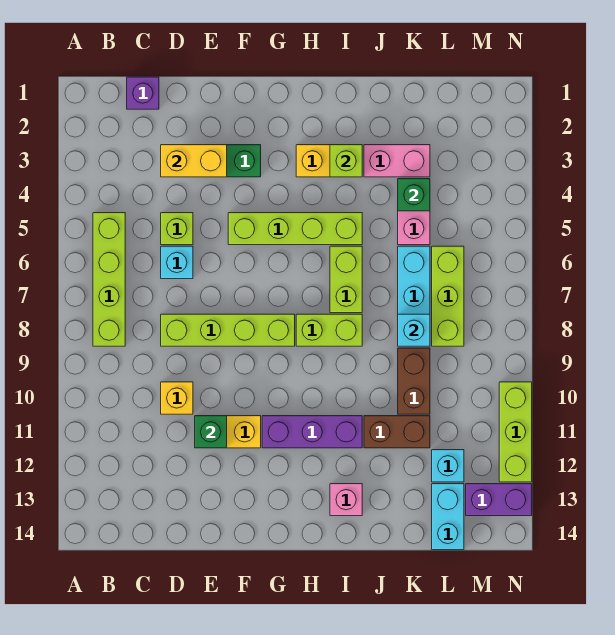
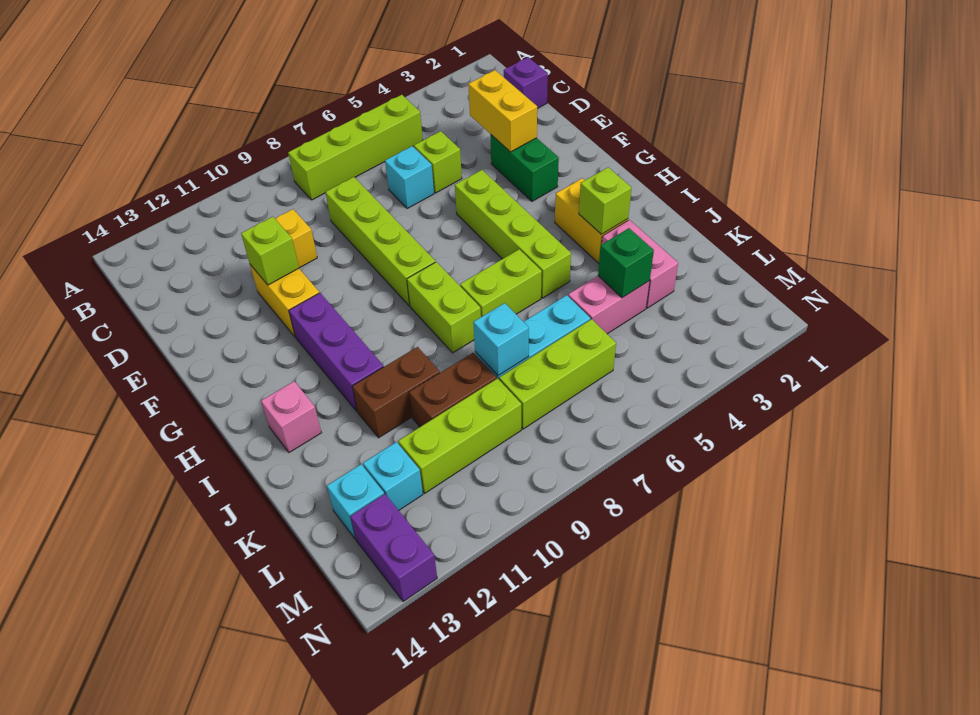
green brick E11 level 2 -> lime brick E11 level 2
brown brick J11:K11 level 1 -> brown brick J10:J11 level 1
cyan brick L13:L14 level 1 -> cyan brick L13 level 1
lime brick N10:N12 level 1 -> lime brick L9:L11 level 1

